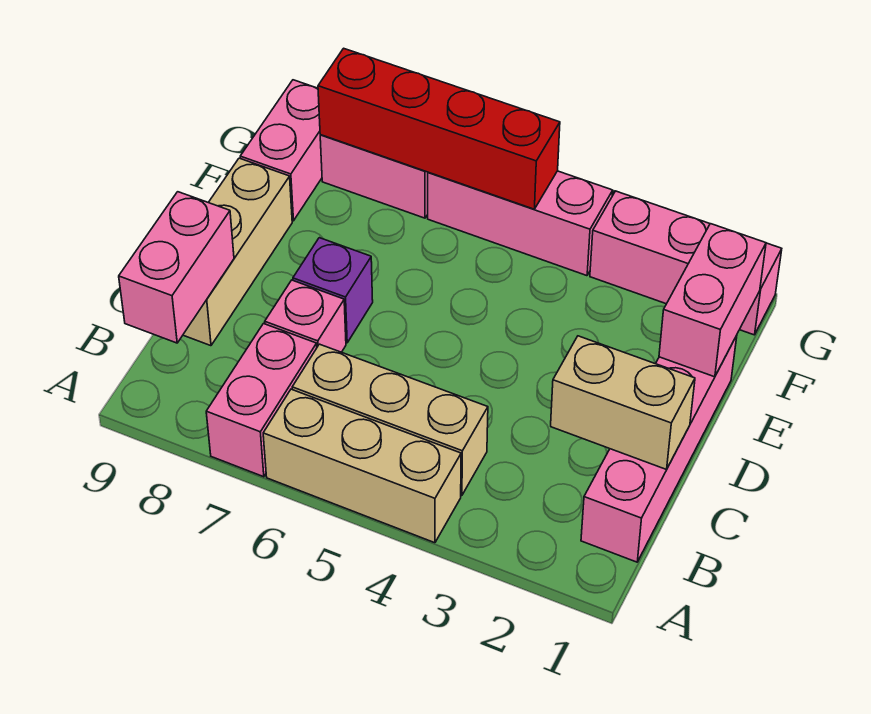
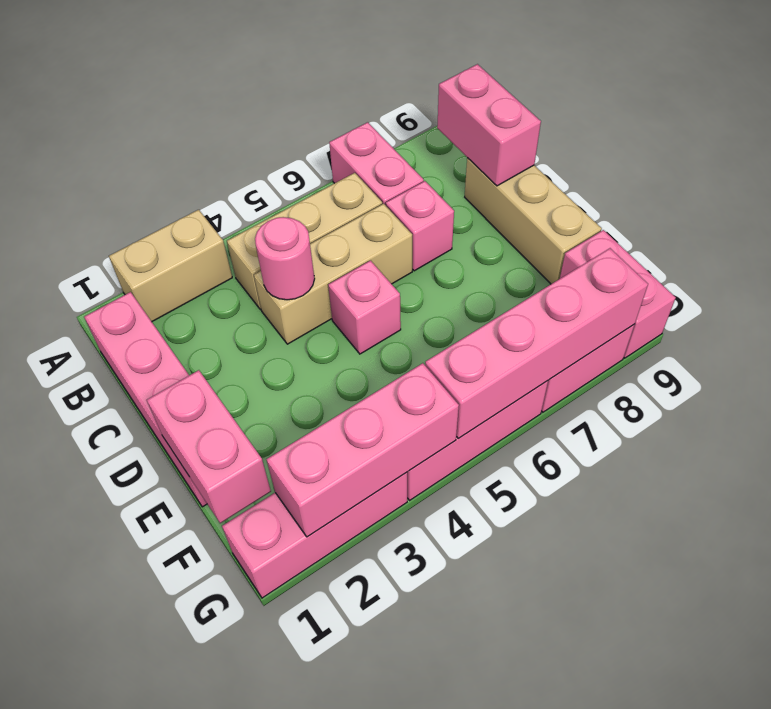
tan brick A4:A6 level 1 -> tan brick C4:C6 level 1
tan brick C1:C2 level 2 -> tan brick A2:A3 level 1
none -> pink round brick C4 level 2
none -> pink brick D5 level 1
purple brick D7 level 1 -> none
none -> pink brick G2:G4 level 2
red brick G5:G8 level 2 -> pink brick G5:G8 level 2

